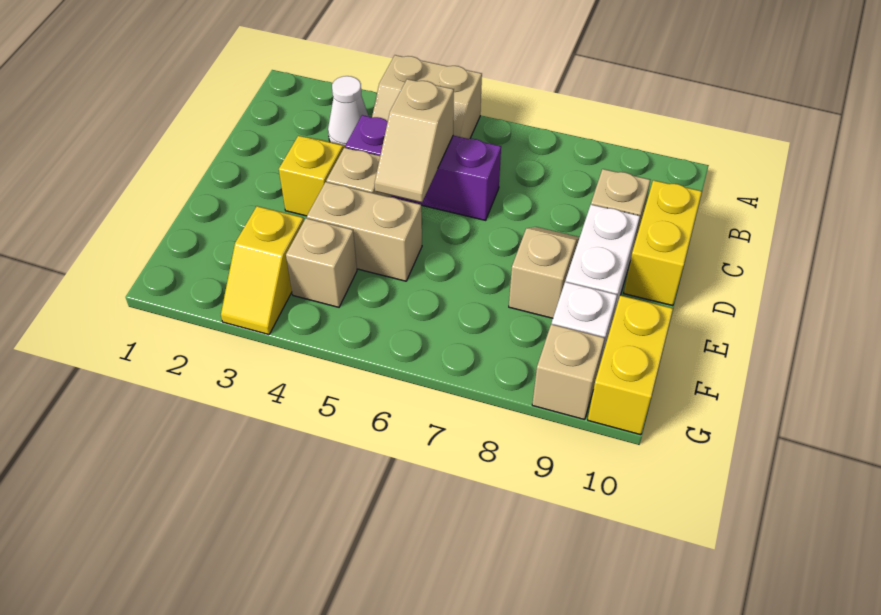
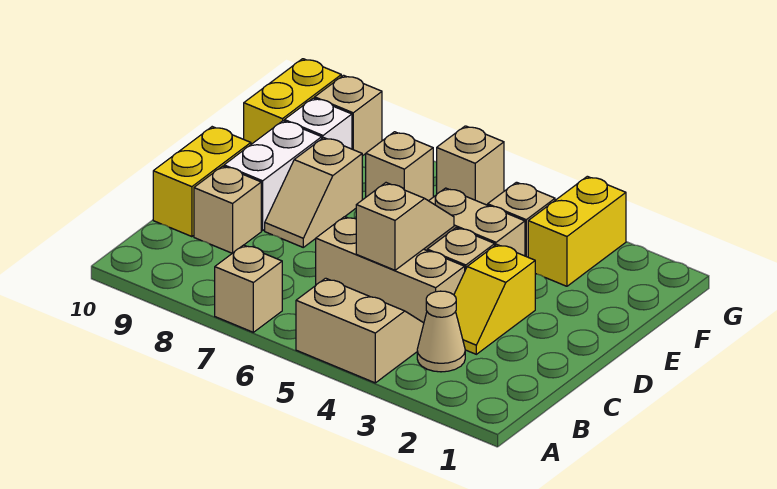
none -> tan brick A7 level 1
white cone B3 level 1 -> tan cone B3 level 1
purple brick C4:C6 level 1 -> tan brick C4:C6 level 1
yellow slope F3:G3 level 1 top F -> yellow brick F3:G3 level 1
none -> tan brick F7 level 1
none -> tan brick G6 level 1

